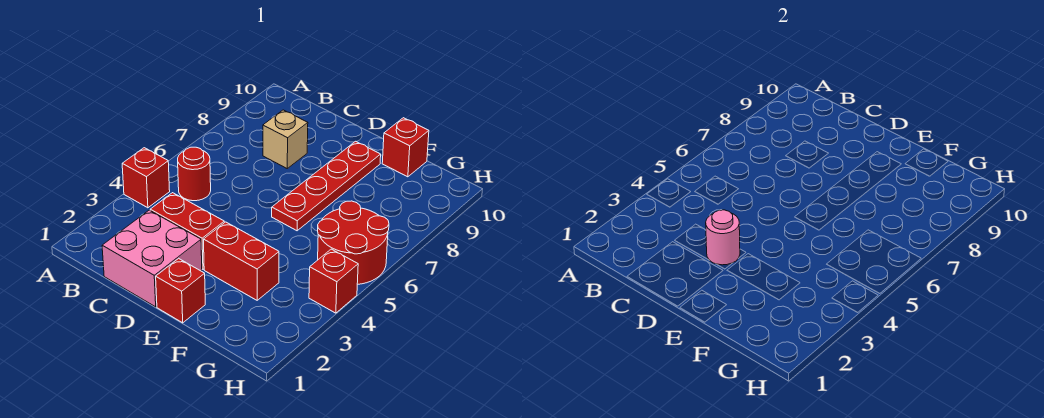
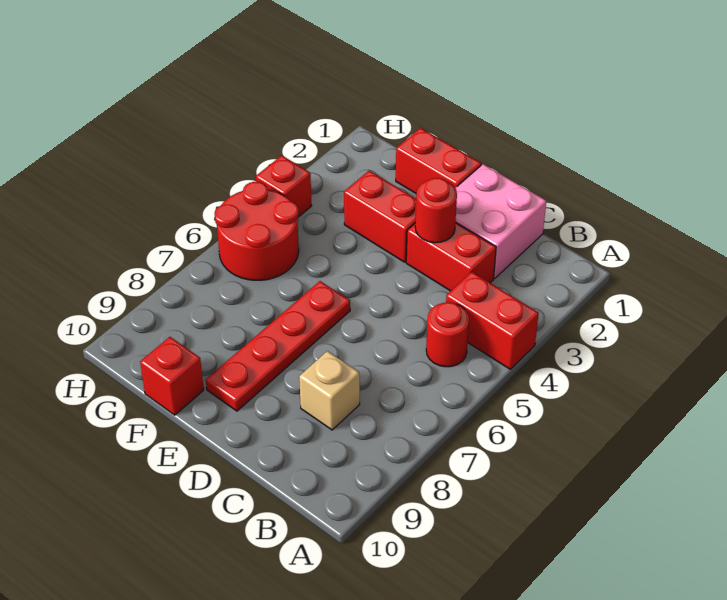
red brick A4 level 1 -> red brick A4:B4 level 1
pink round brick D3 level 2 -> red round brick D3 level 2
red brick E1 level 1 -> red brick E1:F1 level 1

